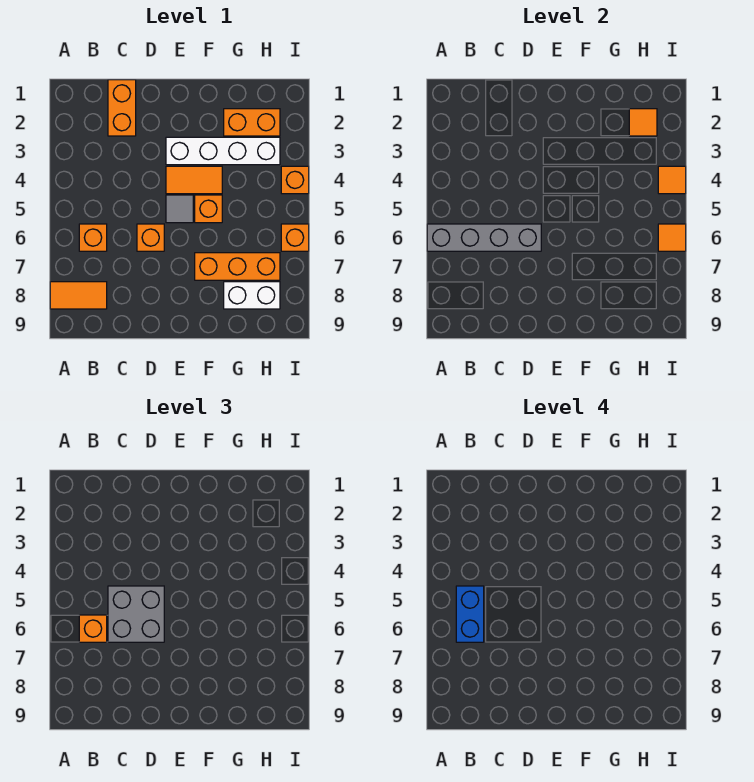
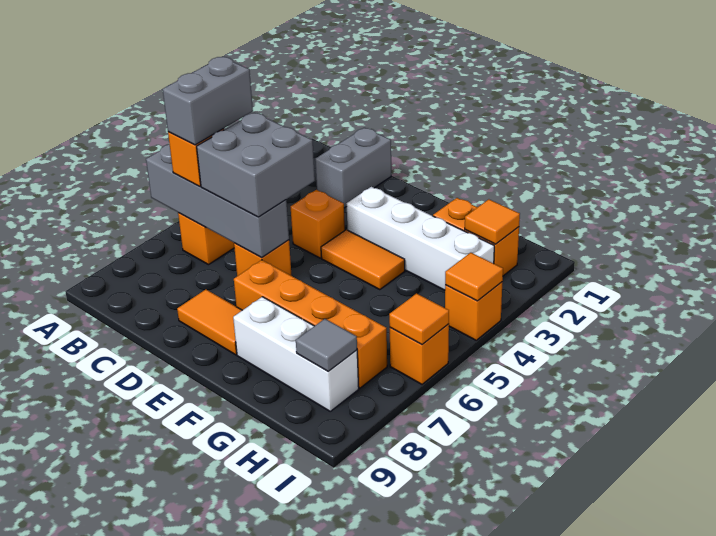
orange tile A8:B8 level 1 -> orange tile D8:E8 level 1
blue brick B5:B6 level 4 -> grey brick B5:B6 level 4
orange brick C1:C2 level 1 -> grey brick C1:C2 level 1
grey tile E5 level 1 -> grey tile H8 level 2
orange brick F5 level 1 -> orange brick D4 level 1
orange brick F7:H7 level 1 -> orange brick E7:H7 level 1
white brick G8:H8 level 1 -> white brick F8:H8 level 1

